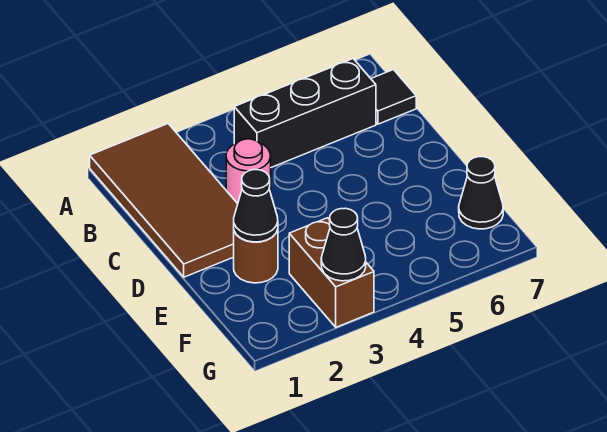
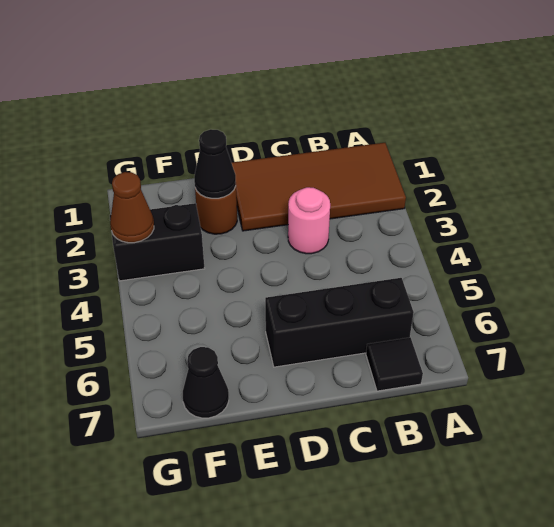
black brick B4:B6 level 1 -> black brick B6:D6 level 1
brown brick F3:G3 level 1 -> black brick F3:G3 level 1
black cone G3 level 2 -> brown cone G3 level 2

